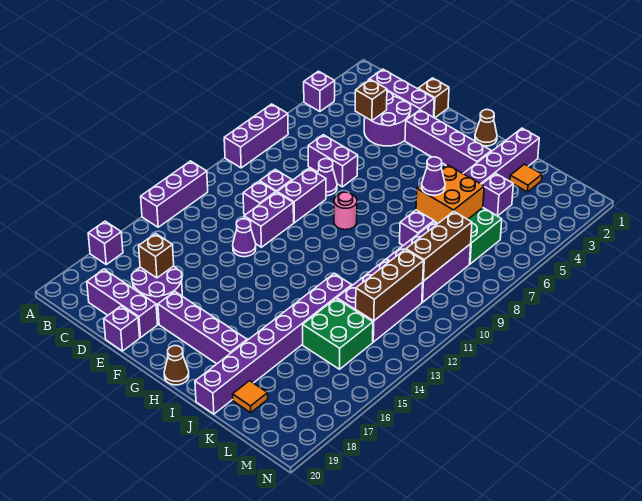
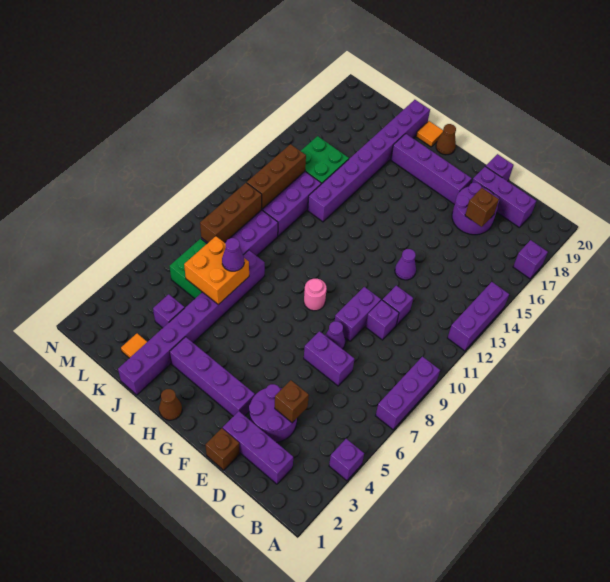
purple brick E11:E12 level 1 -> none
orange tile K19 level 1 -> orange tile I20 level 1

